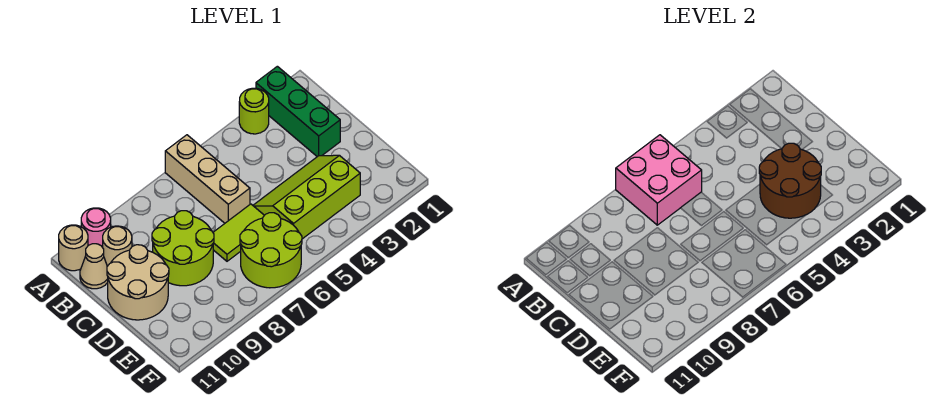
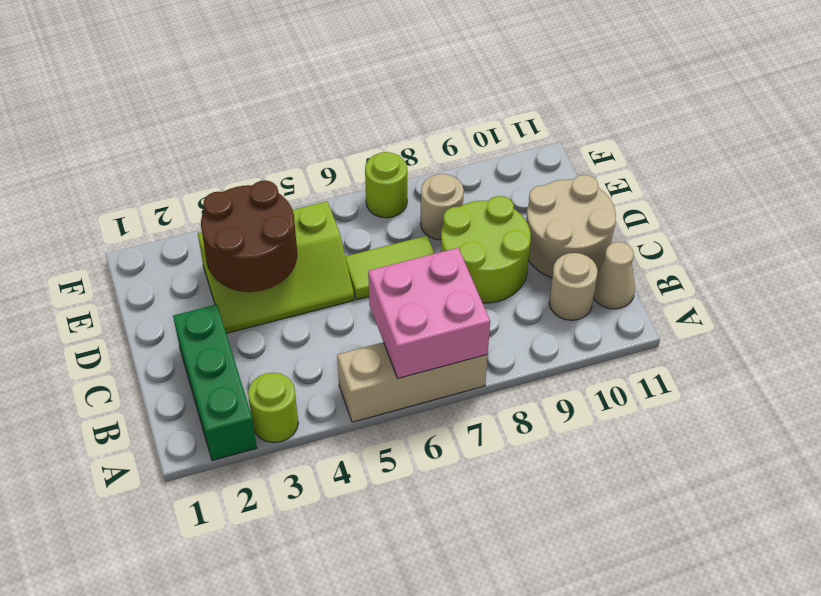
tan brick A6:C6 level 1 -> tan brick A5:A7 level 1
pink round brick A10 level 1 -> none
tan round brick A11 level 1 -> tan round brick E8 level 1
lime round brick E6:F7 level 1 -> lime round brick F7 level 1

